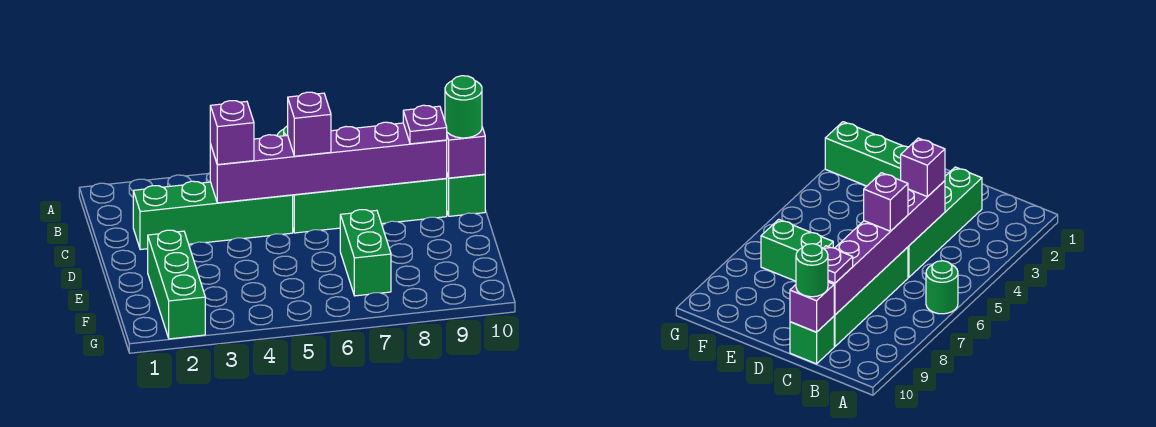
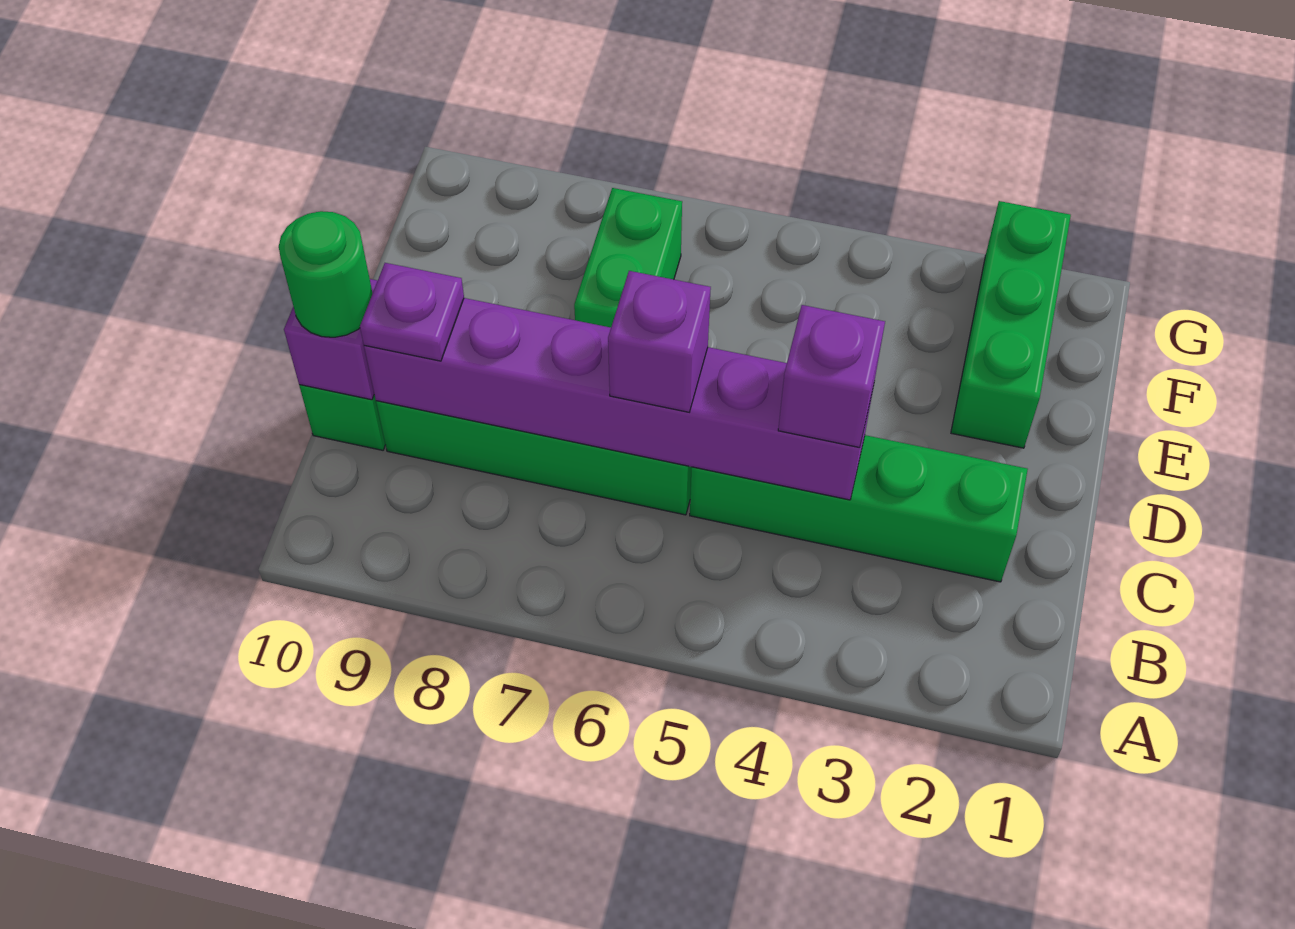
green round brick A6 level 1 -> none

